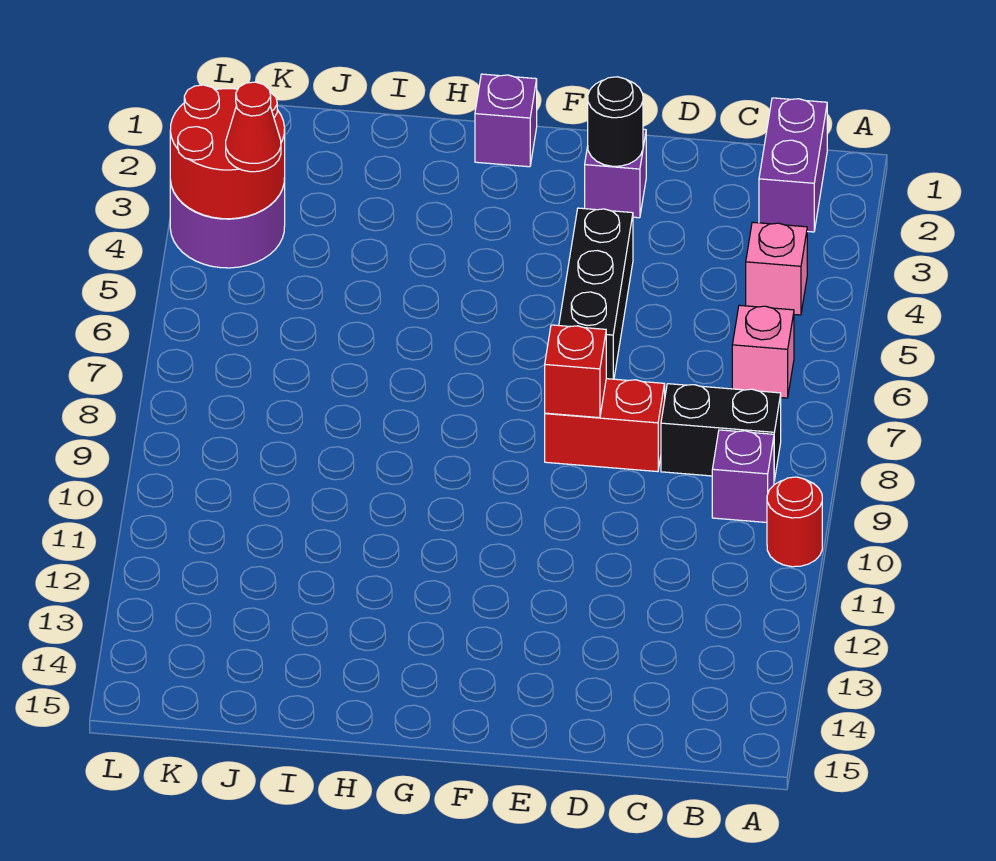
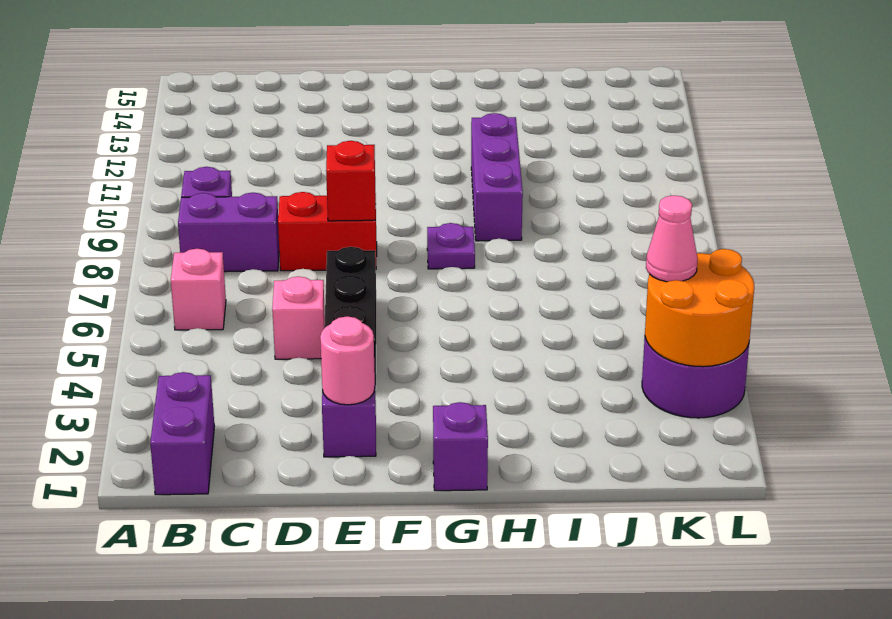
red round brick A10 level 1 -> none
pink brick B4 level 1 -> pink brick D5 level 1
black brick B8:C8 level 1 -> purple brick B8:C8 level 1
black round brick E2 level 2 -> pink round brick E2 level 2
none -> purple plate G8 level 1
none -> purple brick H9:H11 level 1
red round brick K3:L4 level 2 -> orange round brick K3:L4 level 2
red cone K4 level 3 -> pink cone K4 level 3

